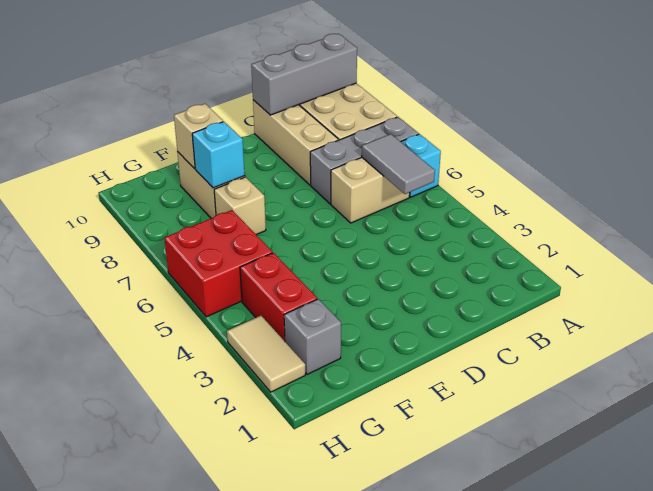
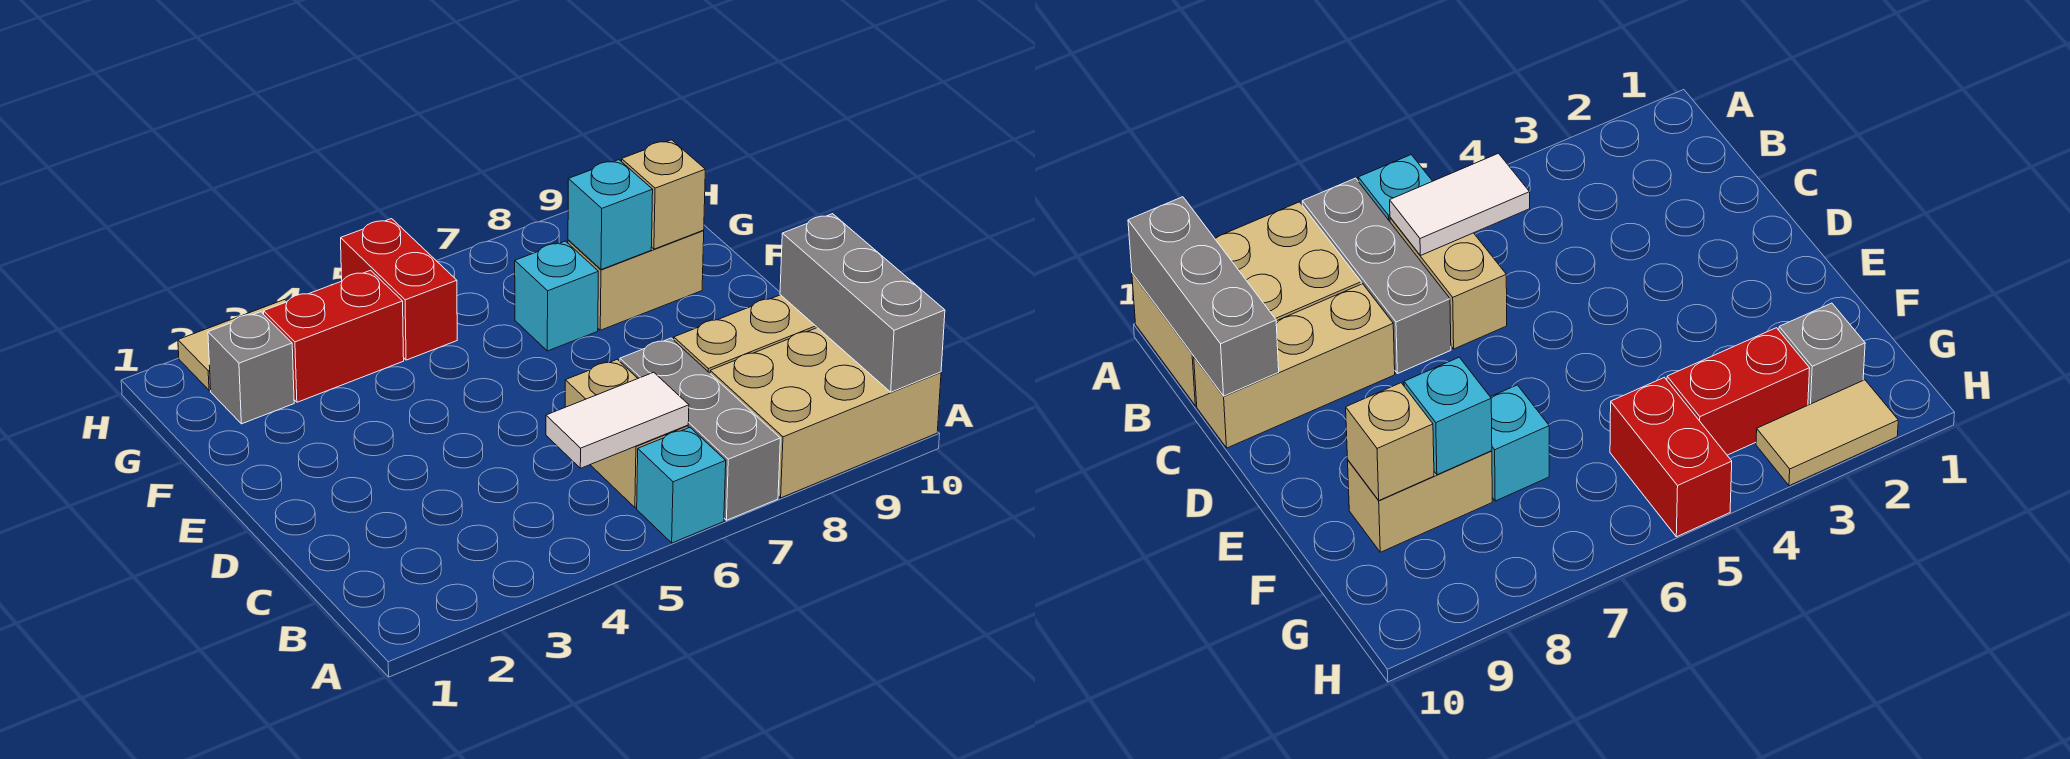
grey tile B5:B6 level 2 -> white tile B5:B6 level 2
tan brick F7 level 1 -> cyan brick F7 level 1
red brick G5:H6 level 1 -> red brick G5:H5 level 1

